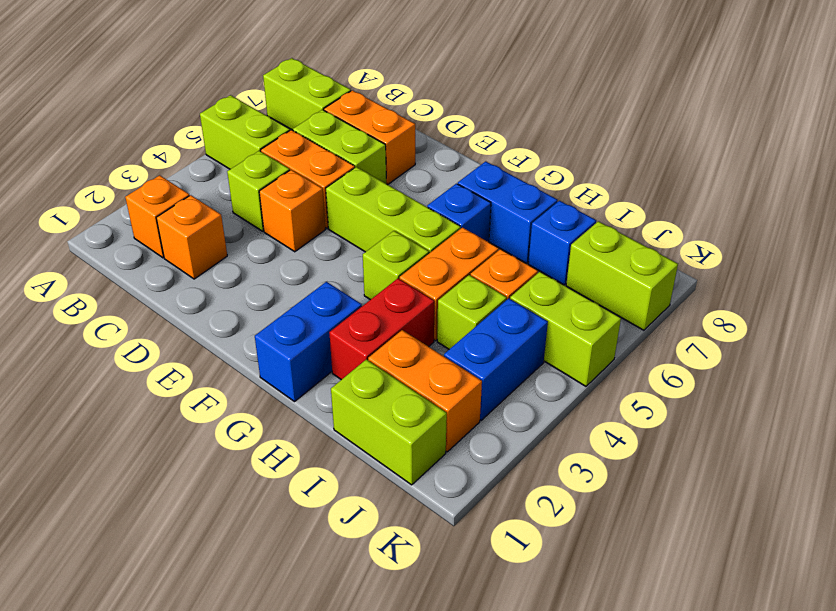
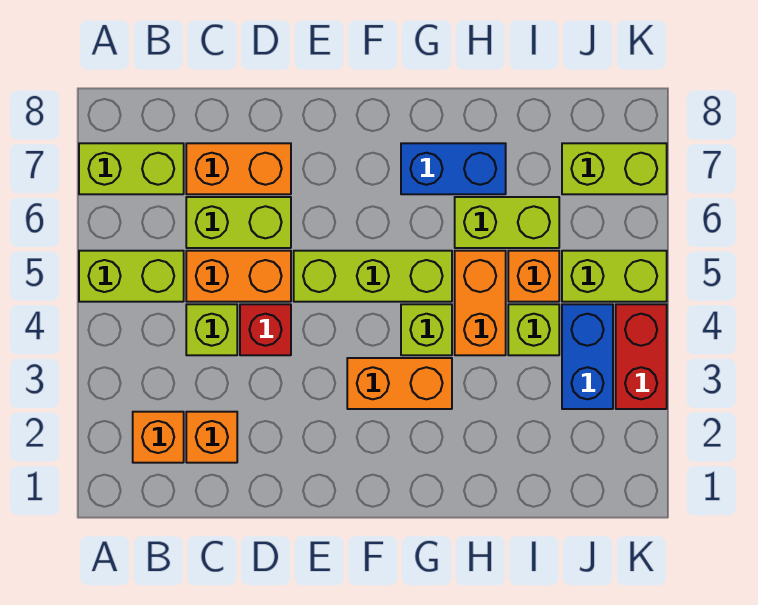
orange brick D4 level 1 -> red brick D4 level 1
blue brick G1:G2 level 1 -> none
blue brick G6 level 1 -> none
red brick H2:H3 level 1 -> red brick K3:K4 level 1
lime brick I1:J1 level 1 -> lime brick H6:I6 level 1
orange brick I2:J2 level 1 -> orange brick F3:G3 level 1
blue brick I7 level 1 -> none

